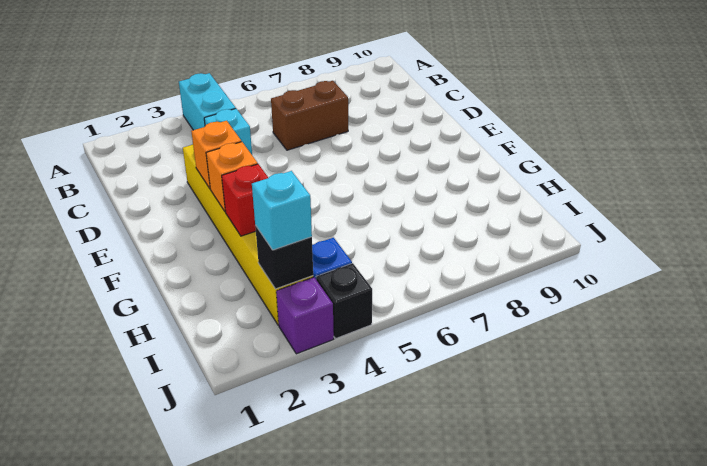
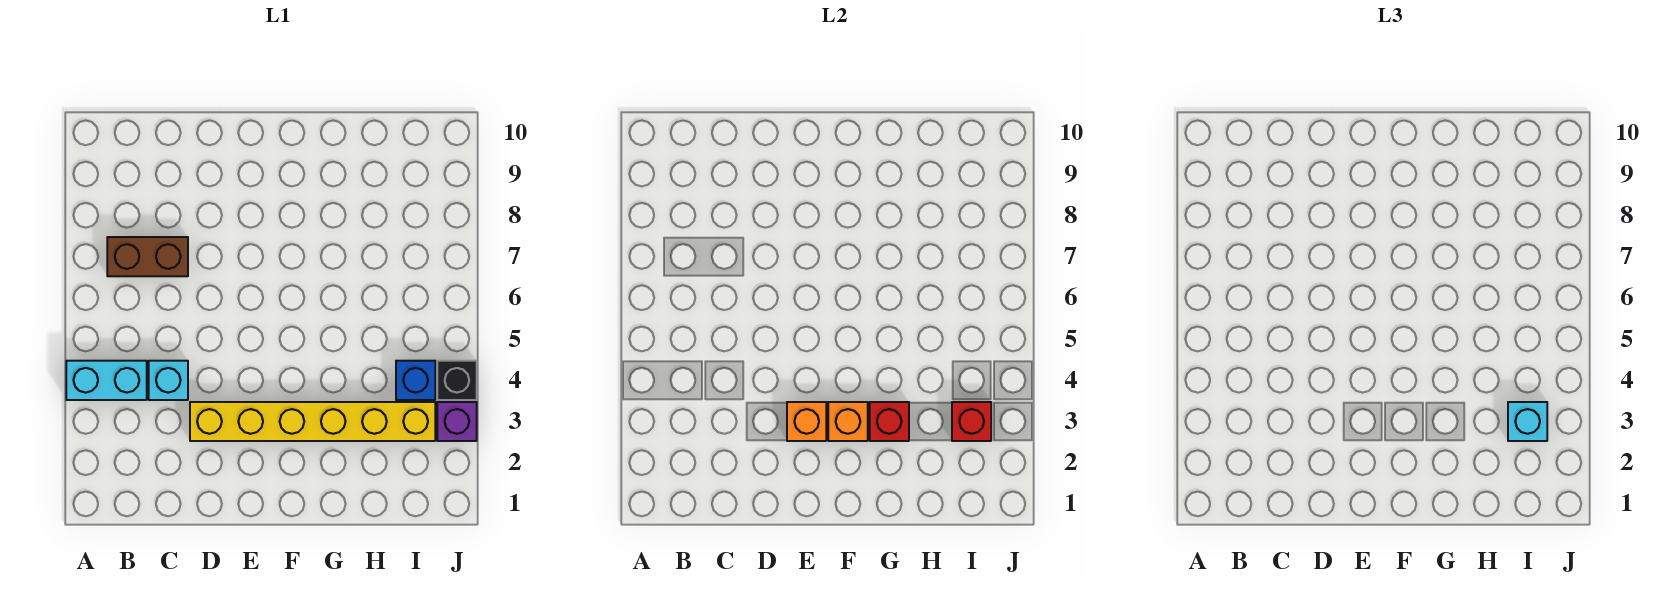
brown brick C6:C7 level 1 -> brown brick B7:C7 level 1
black brick I3 level 2 -> red brick I3 level 2

